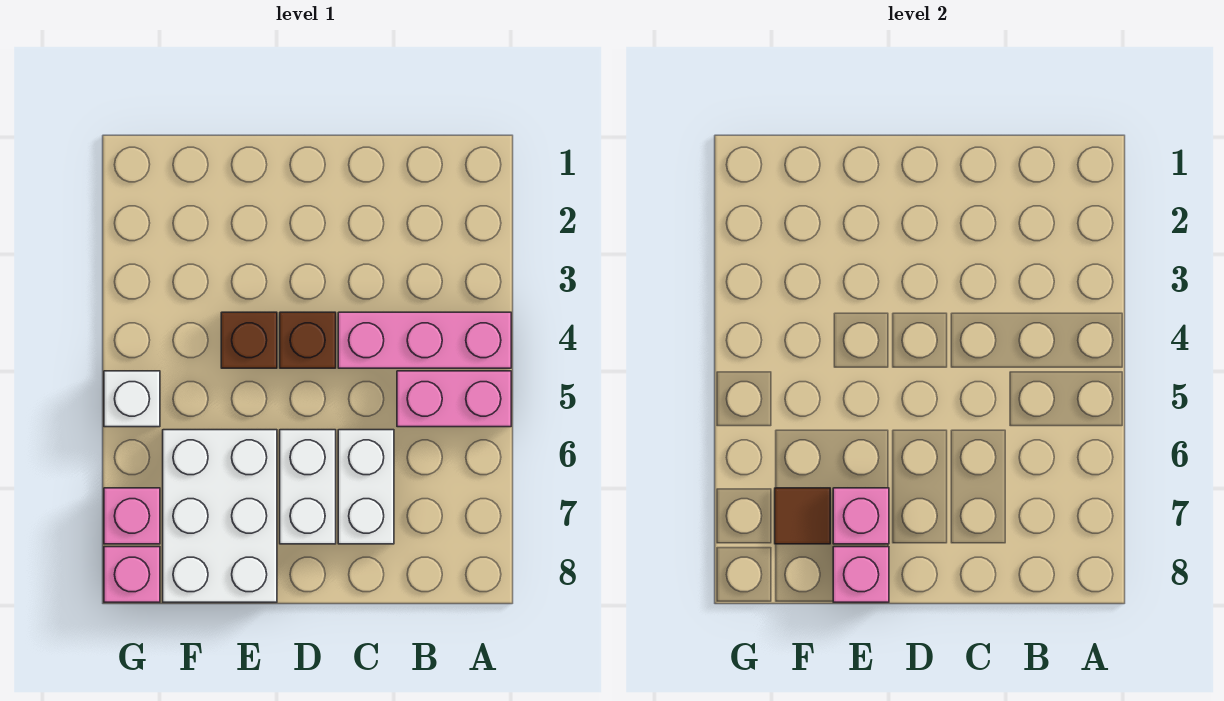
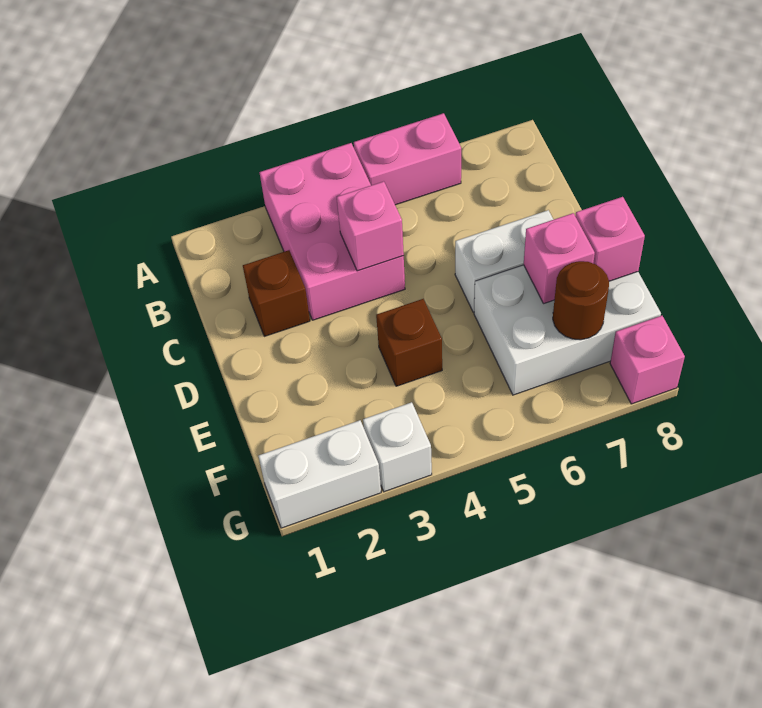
pink brick A4:C4 level 1 -> pink brick A3:C4 level 1
pink brick A5:B5 level 1 -> pink brick A5:A6 level 1
white brick C6:C7 level 1 -> white brick G1:G2 level 1
brown brick D4 level 1 -> brown brick C2 level 1
brown tile F7 level 2 -> brown round brick F7 level 2
white brick G5 level 1 -> white brick G3 level 1
pink brick G7 level 1 -> pink brick C4 level 2

